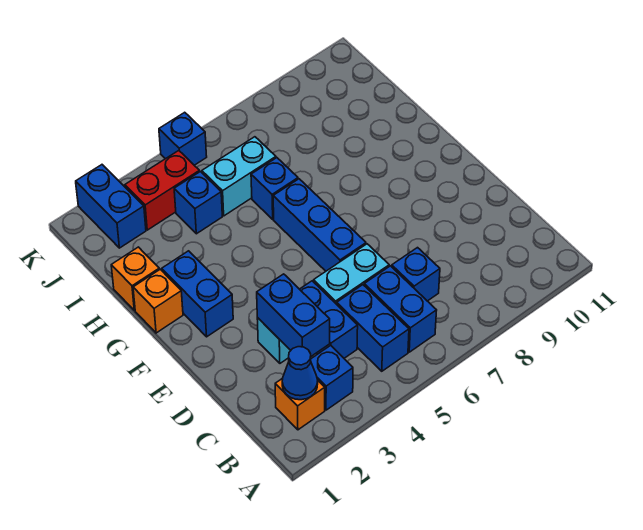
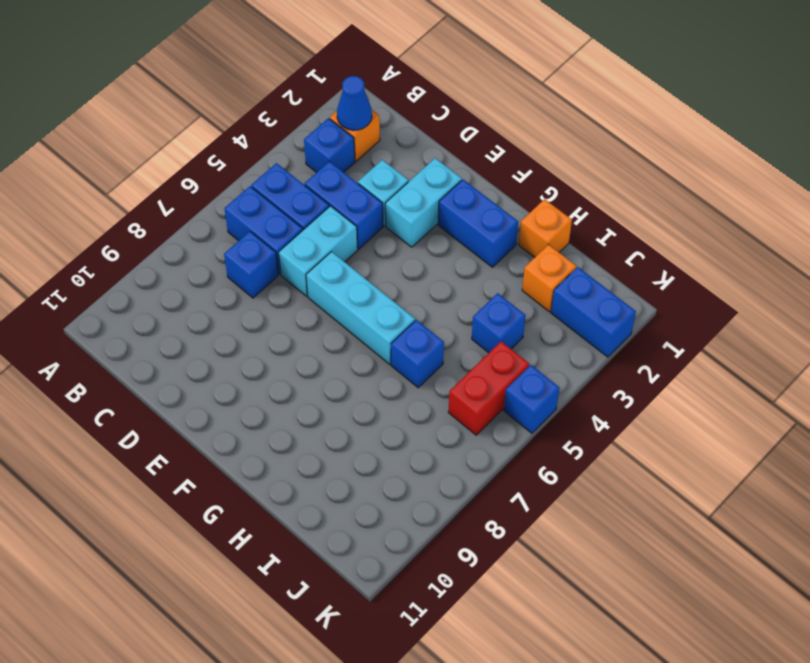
blue brick C3:D3 level 2 -> none
blue brick E6:G6 level 1 -> cyan brick E6:G6 level 1
orange brick G1 level 1 -> orange brick I2 level 1
cyan brick I5:I6 level 1 -> cyan brick E2:E3 level 1
red brick J3:J4 level 1 -> red brick J5:J6 level 1

